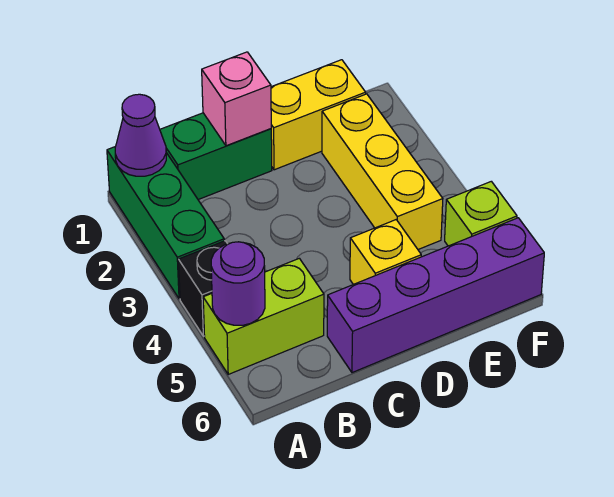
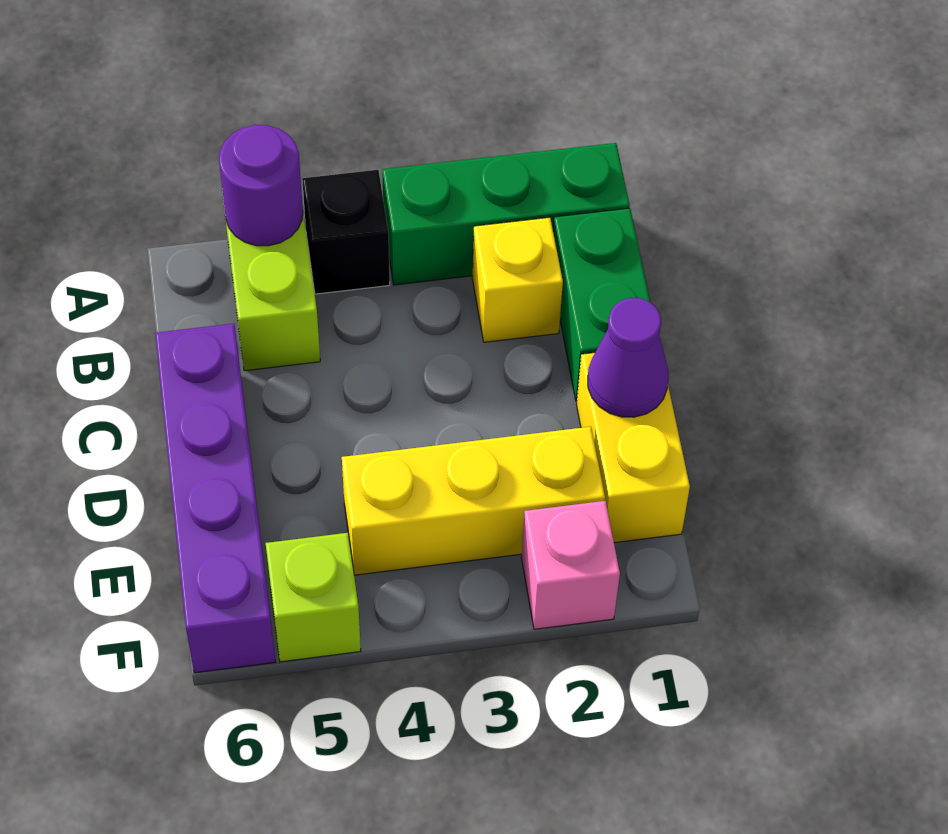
purple cone A1 level 2 -> purple cone D1 level 2
pink brick C1 level 2 -> pink brick F2 level 1
yellow brick D5 level 1 -> yellow brick B2 level 1

